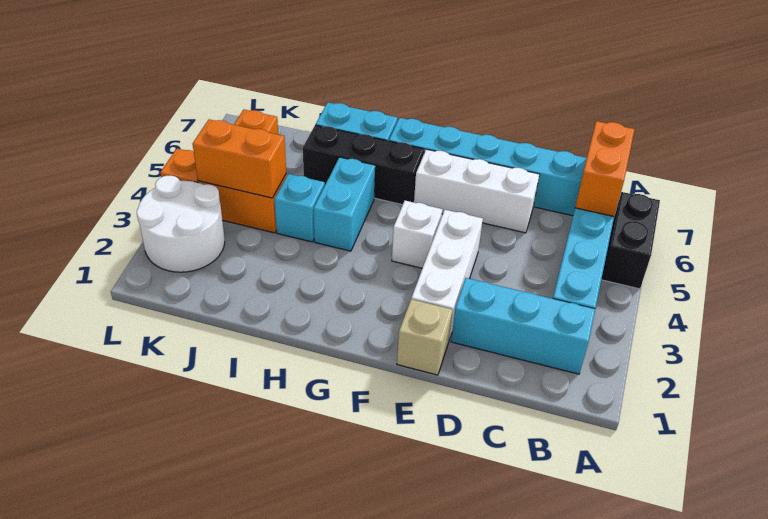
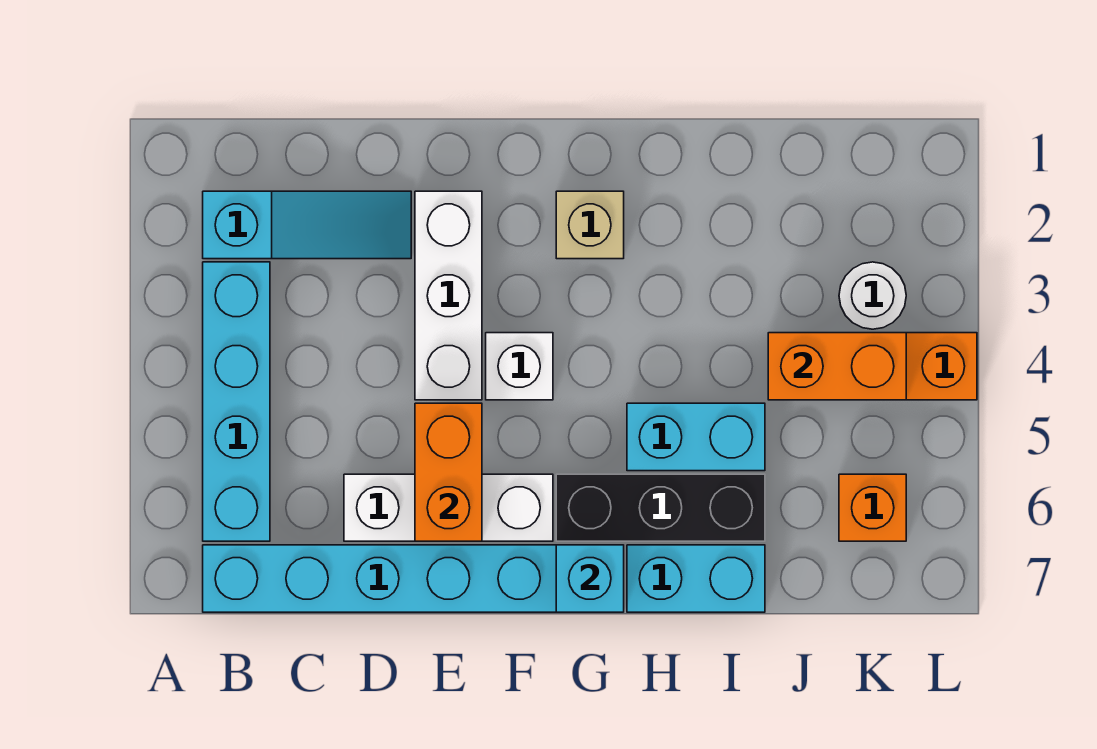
black brick A5:A6 level 1 -> none
cyan brick B2:D2 level 1 -> cyan slope B2:D2 level 1 top B
orange brick B6:B7 level 2 -> orange brick E5:E6 level 2
tan brick E1 level 1 -> tan brick G2 level 1
cyan brick H4:H5 level 1 -> cyan brick H5:I5 level 1
cyan brick I4 level 1 -> cyan brick G7 level 2
white round brick K2:L3 level 1 -> white round brick K3 level 1

